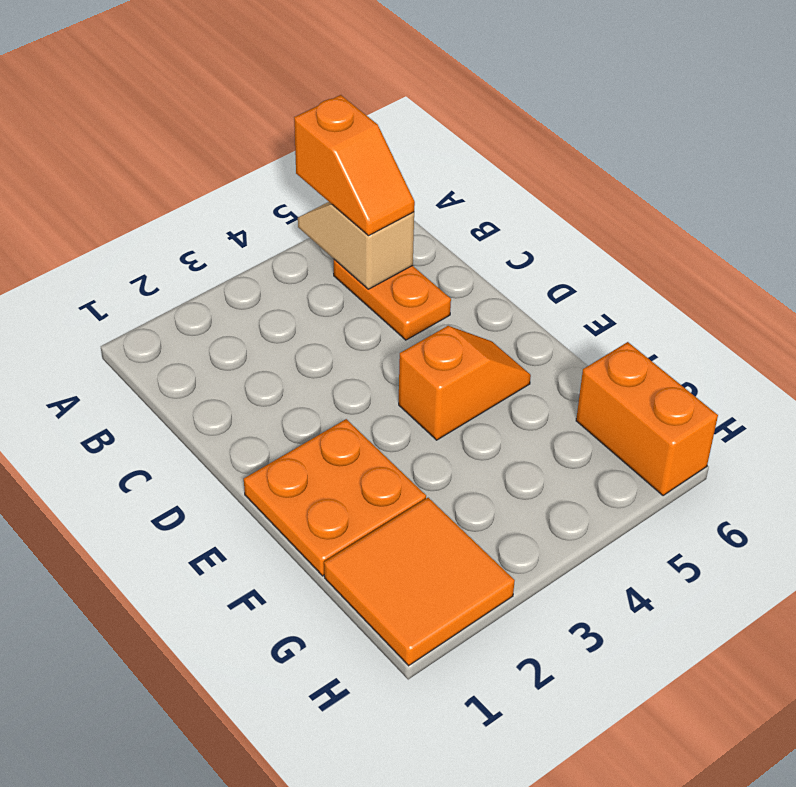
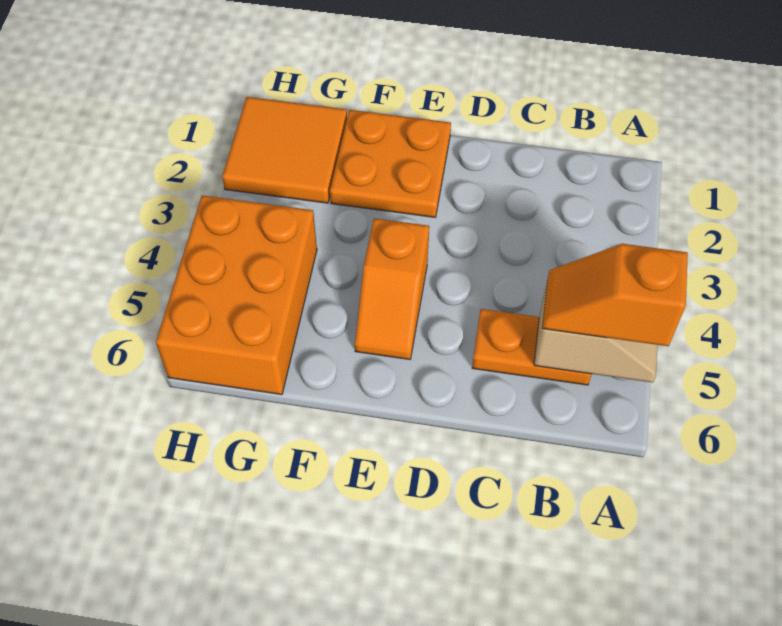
orange brick G6:H6 level 1 -> orange brick G4:H6 level 1

